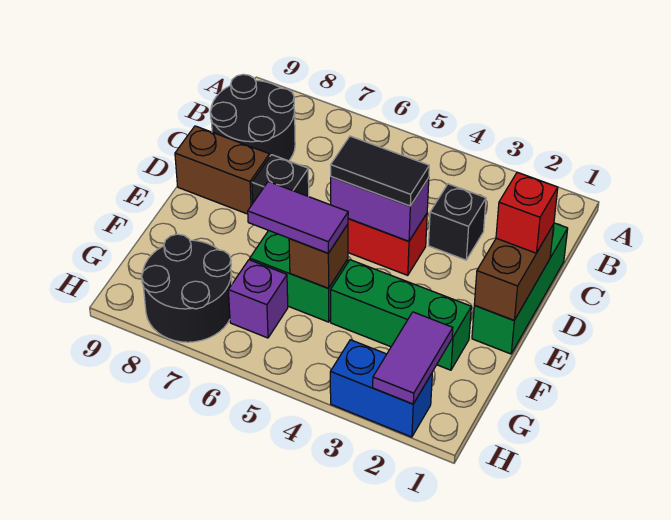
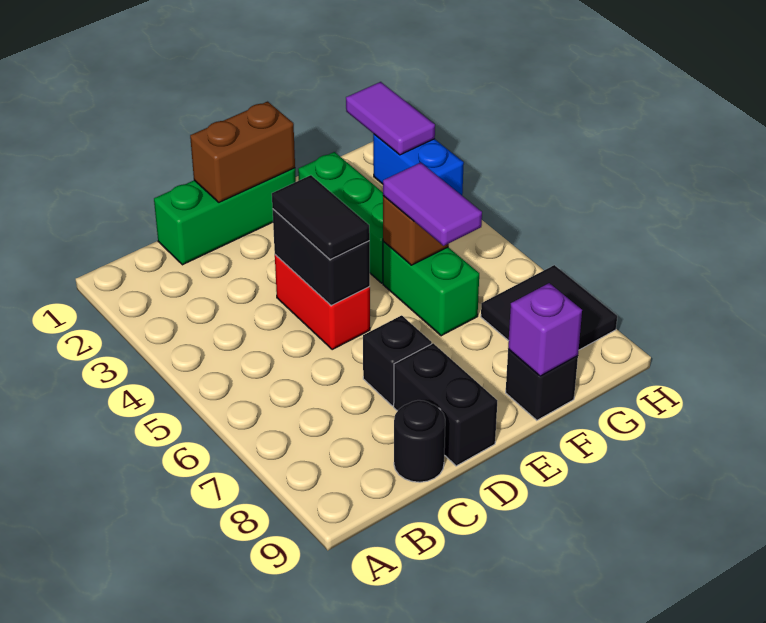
black round brick B8:C9 level 1 -> black round brick C9 level 1
black brick C3 level 1 -> black brick F9 level 1
red brick D1 level 3 -> none
purple brick D4:D5 level 2 -> black brick D4:D5 level 2
brown brick D8:D9 level 1 -> black brick D8:D9 level 1
purple tile G2:H2 level 2 -> purple tile H1:H2 level 2
purple brick G6 level 1 -> purple brick F9 level 2
black round brick G7:H8 level 1 -> black tile G7:H8 level 1

